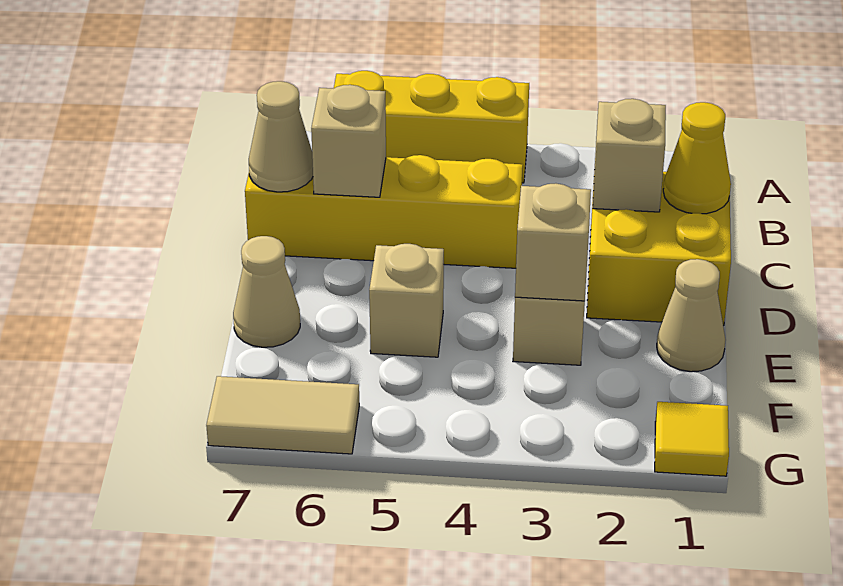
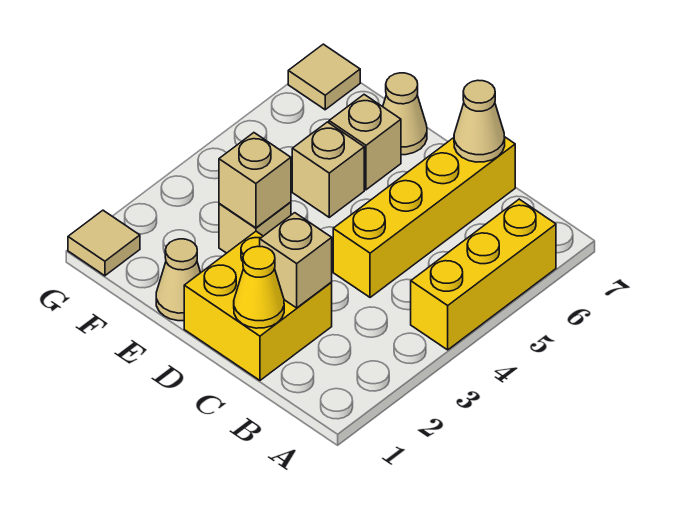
tan brick C6 level 2 -> tan brick E6 level 1
yellow tile G1 level 1 -> tan tile G1 level 1
tan tile G6:G7 level 1 -> tan tile G7 level 1

